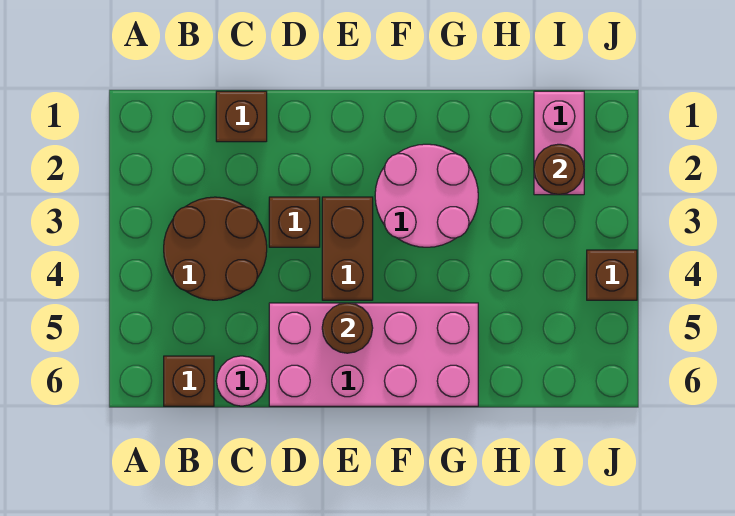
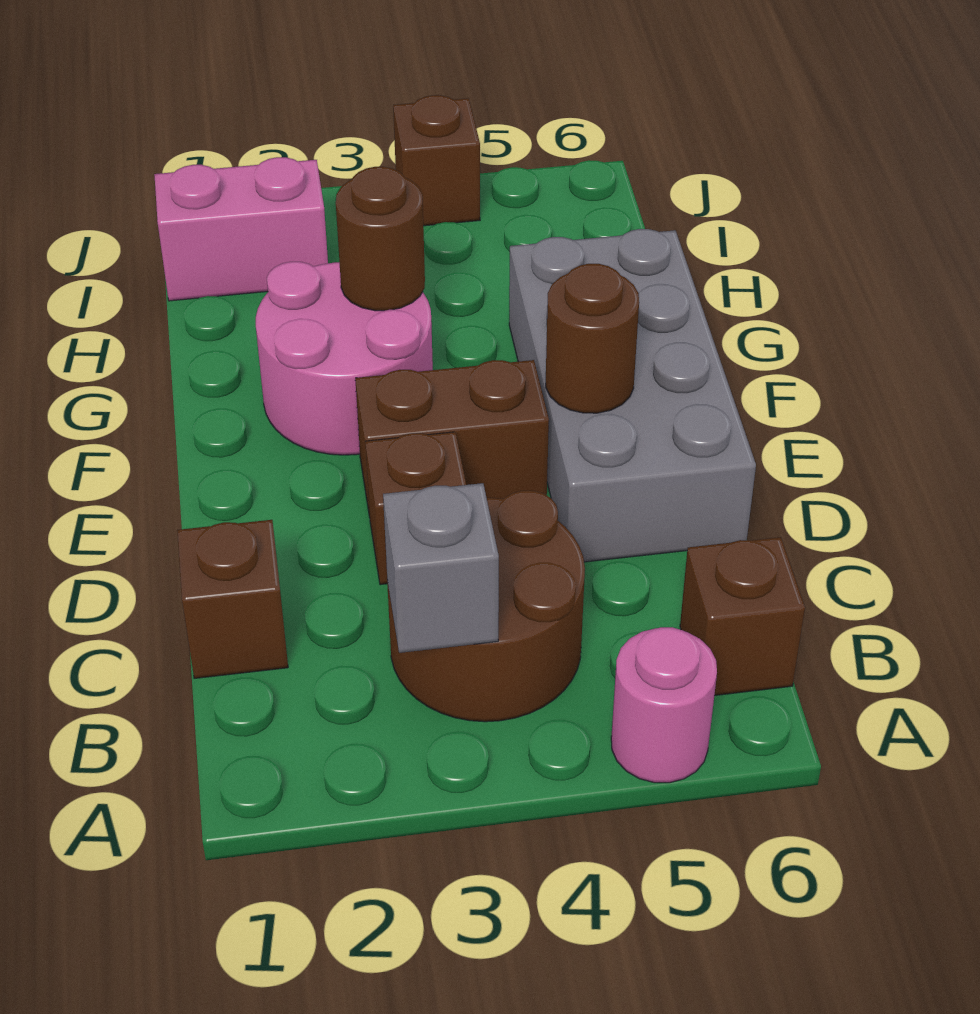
none -> grey brick B3 level 2
pink round brick C6 level 1 -> pink round brick A5 level 1
pink brick D5:G6 level 1 -> grey brick D5:G6 level 1
brown round brick I2 level 2 -> brown round brick G3 level 2

